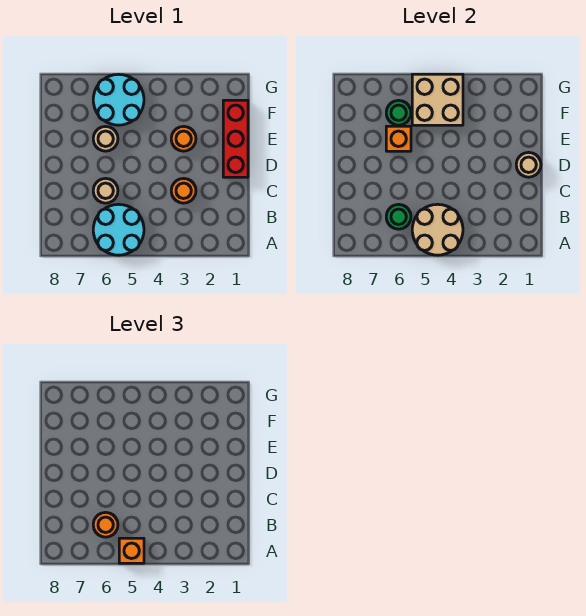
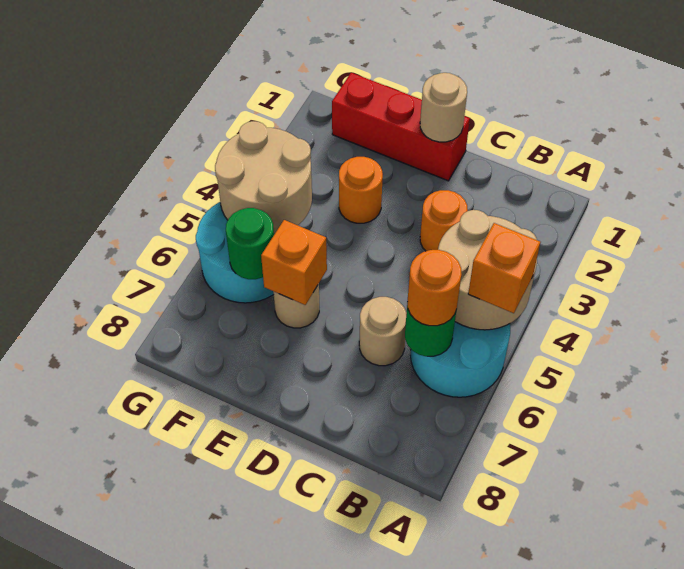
tan brick F4:G5 level 2 -> tan round brick F4:G5 level 2

